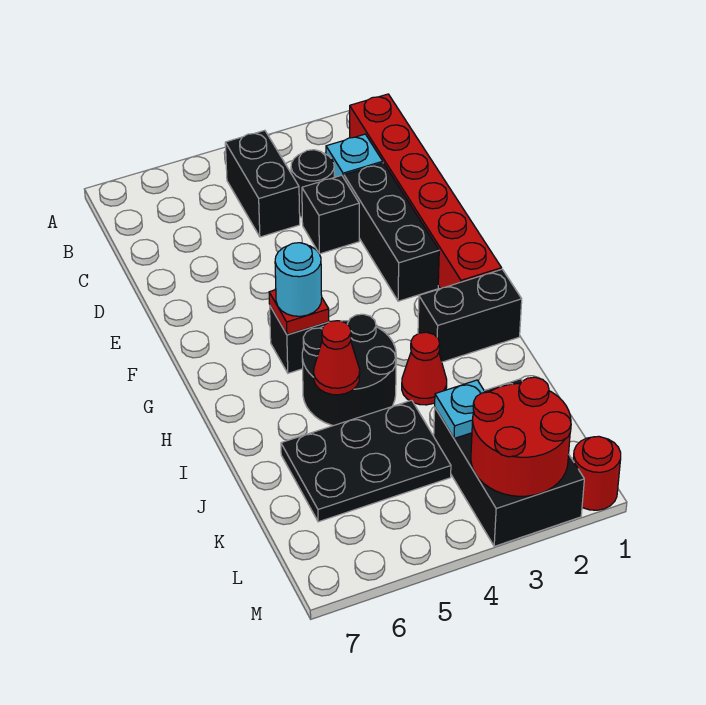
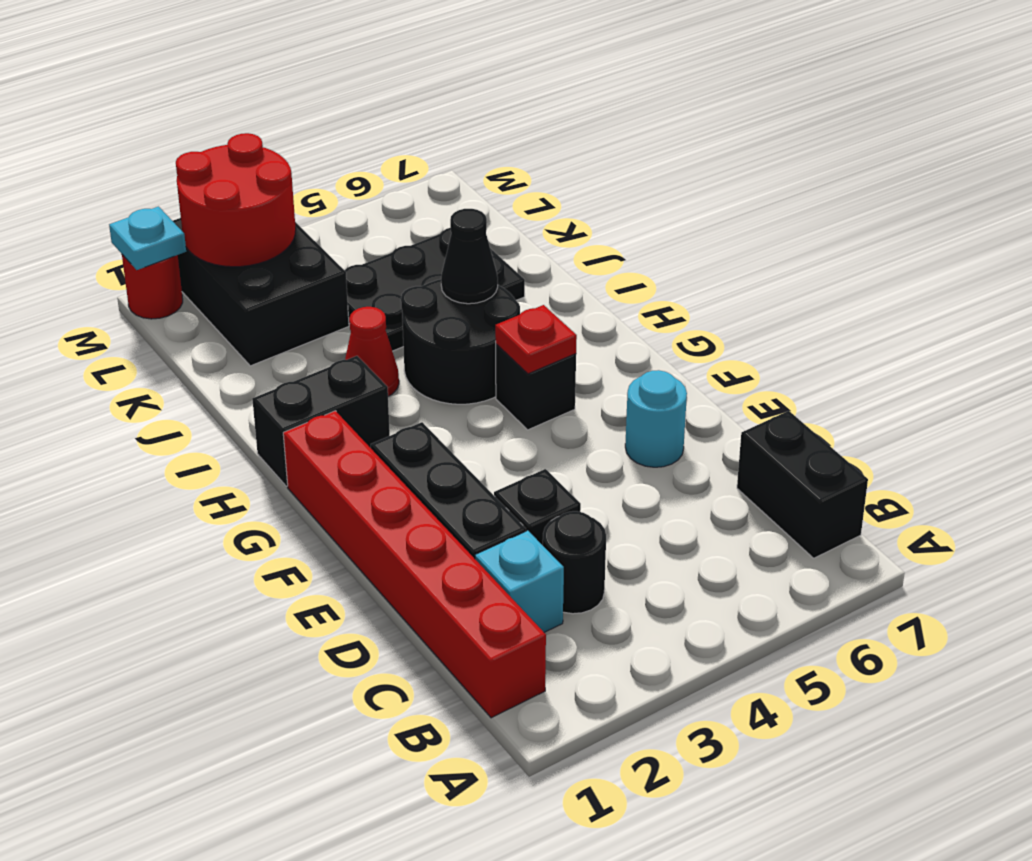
black brick B4:C4 level 1 -> black brick B7:C7 level 1
cyan round brick G5 level 3 -> cyan round brick E6 level 1
red cone I5 level 2 -> black cone I5 level 2
cyan plate K3 level 2 -> cyan plate M1 level 2

